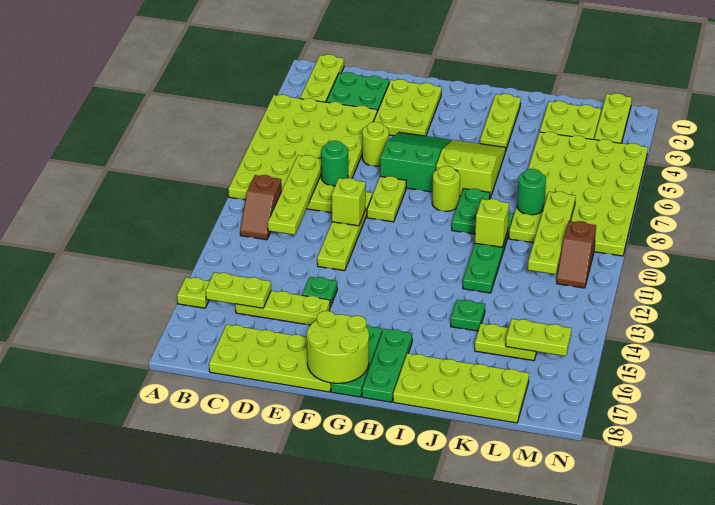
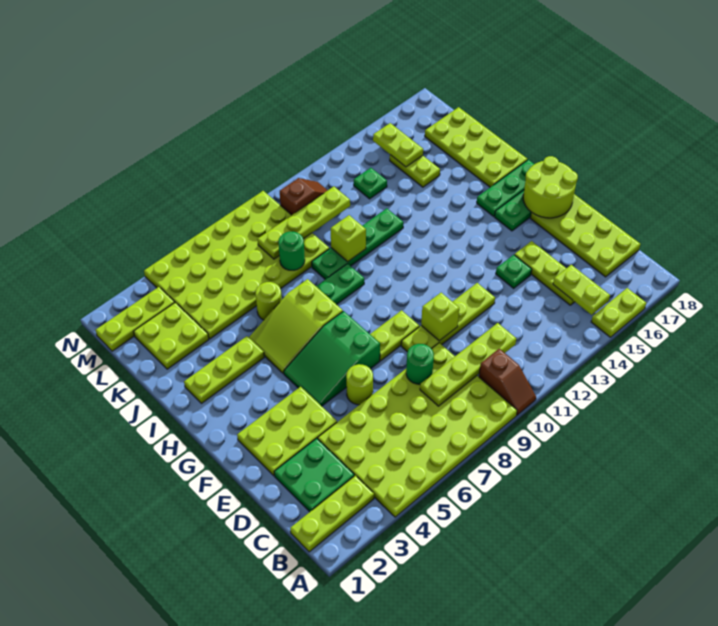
lime plate A15 level 1 -> lime plate A15:A16 level 1
brown slope B10:B11 level 1 top 10 -> brown slope A10:B10 level 1 top B
lime round brick H8 level 1 -> lime round brick J6 level 1
green plate J14 level 1 -> green plate L13 level 1

